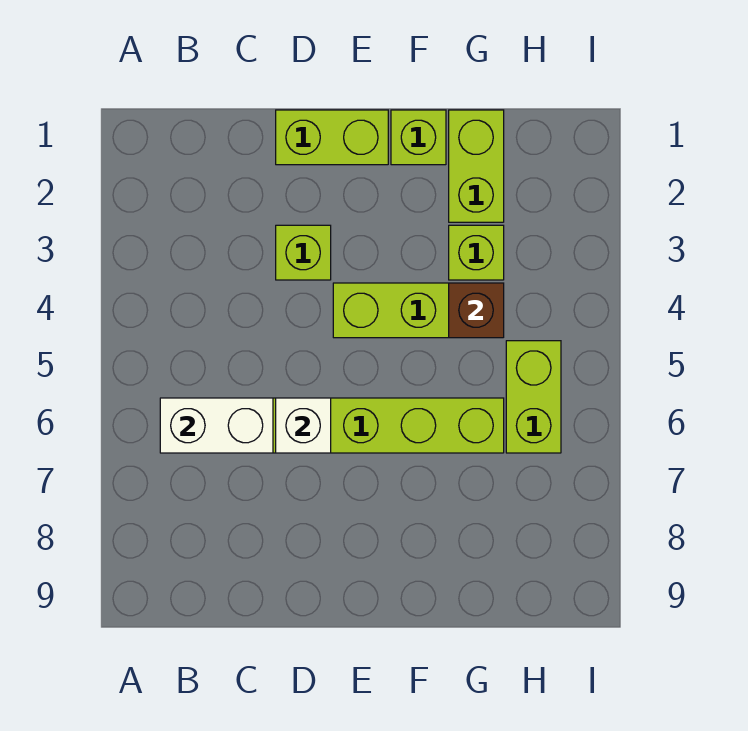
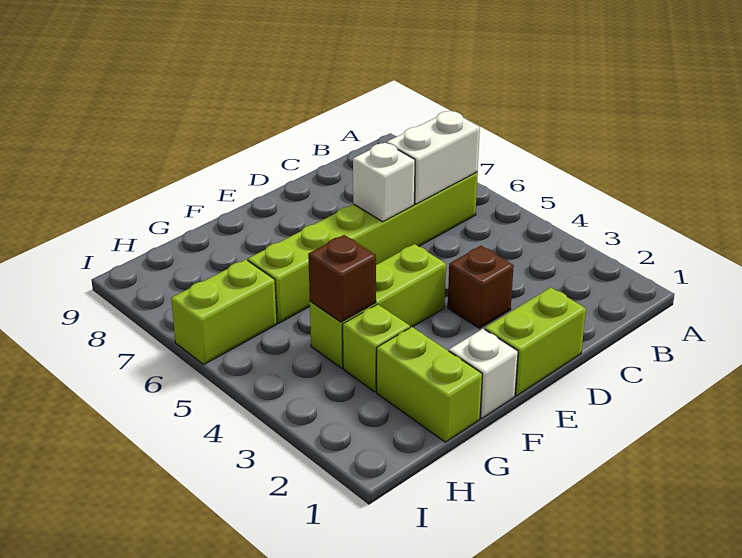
lime brick D3 level 1 -> brown brick D3 level 1
lime brick F1 level 1 -> white brick F1 level 1
lime brick H5:H6 level 1 -> lime brick H6:I6 level 1

